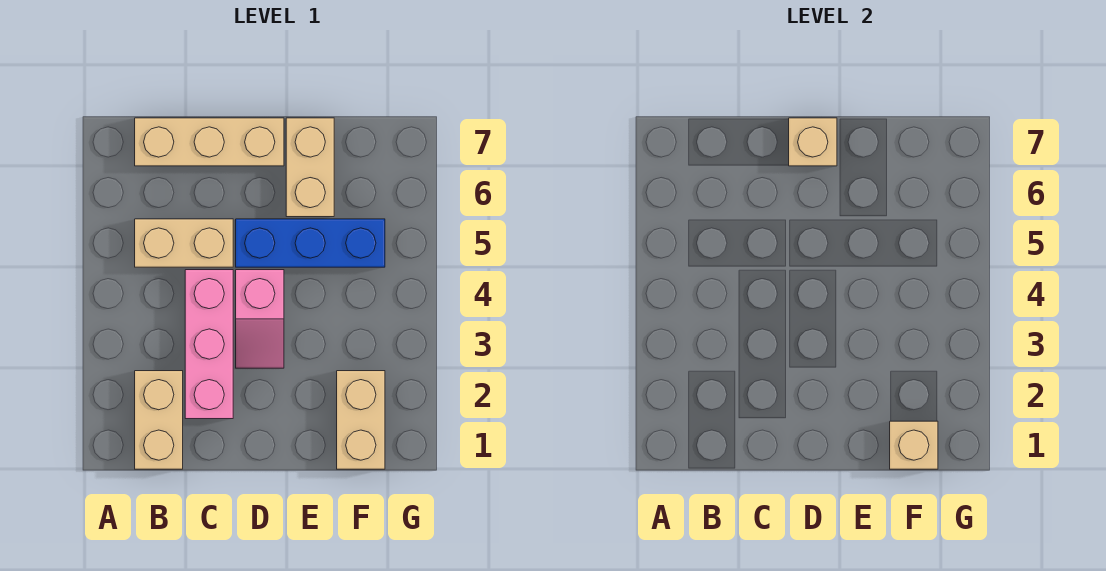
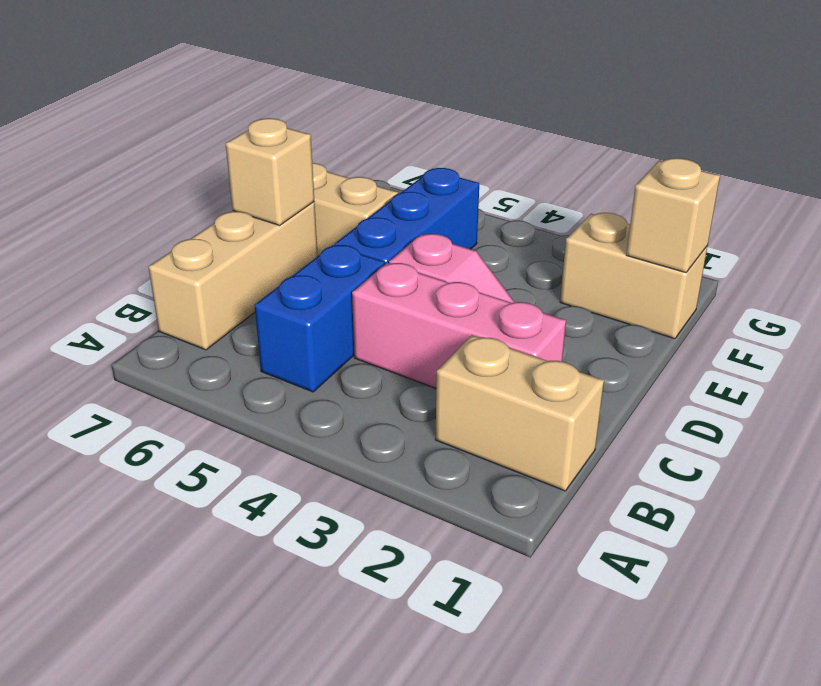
tan brick B5:C5 level 1 -> blue brick B5:C5 level 1

